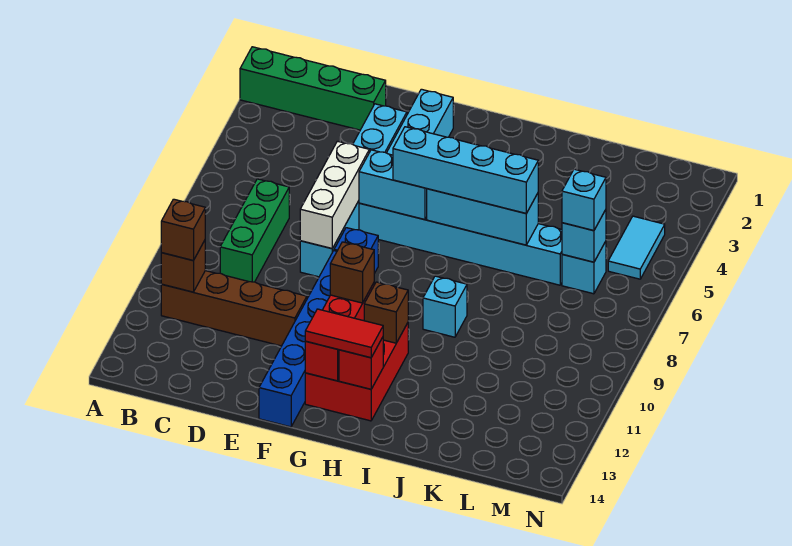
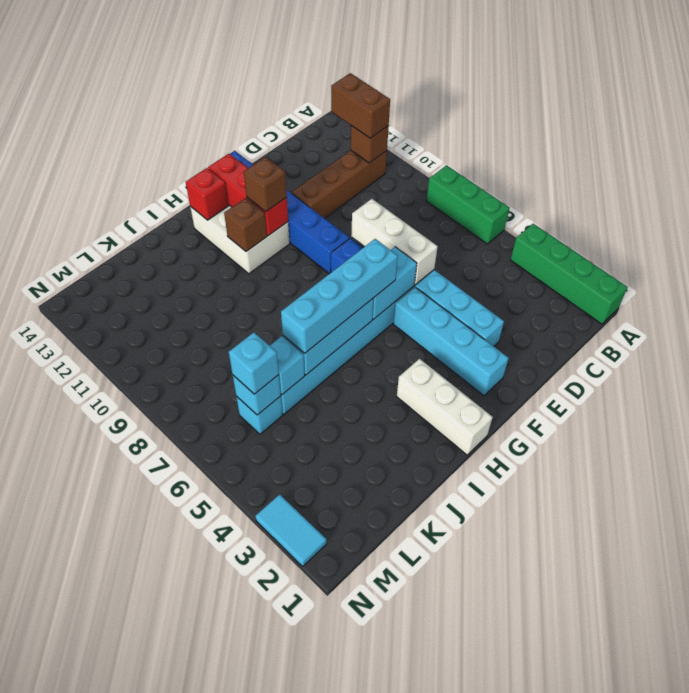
green brick A2:D2 level 1 -> green brick A1:A4 level 1
brown brick B11 level 3 -> brown brick B11:B12 level 3
green brick C7:C9 level 1 -> green brick A6:A8 level 1
red brick G11:H13 level 1 -> white brick G11:H13 level 1
red tile G13:H13 level 3 -> none
none -> white brick H1:H3 level 1
cyan brick I9 level 1 -> cyan brick K6 level 2
cyan tile M4:M5 level 1 -> cyan tile N2:N3 level 1

